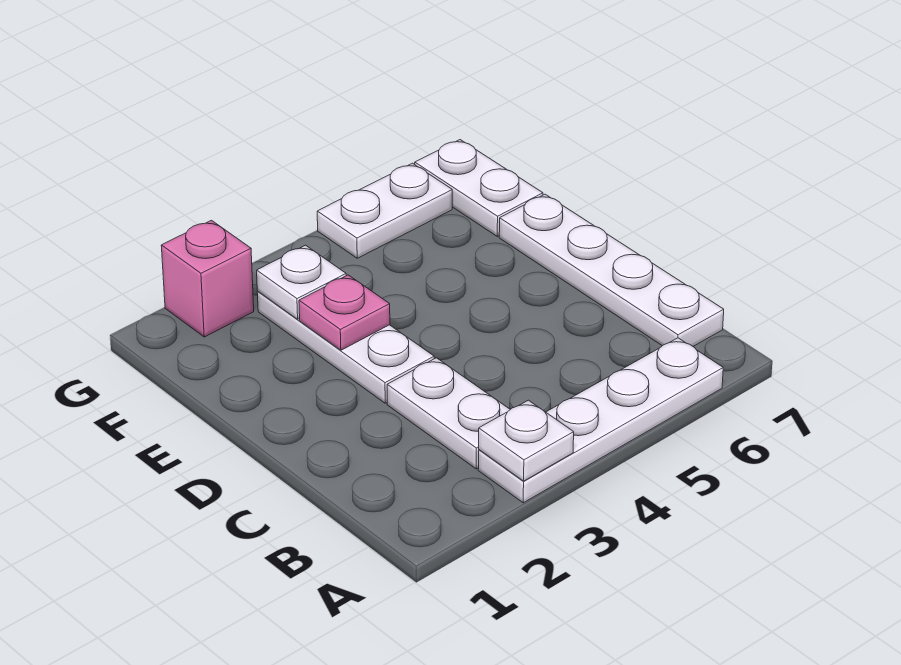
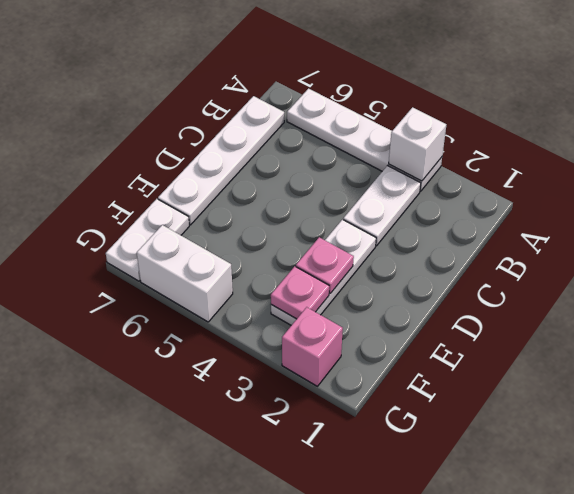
white plate A3 level 2 -> white brick A3 level 2
white plate F3 level 2 -> pink plate F3 level 2
white plate G5:G6 level 1 -> white brick G5:G6 level 1

